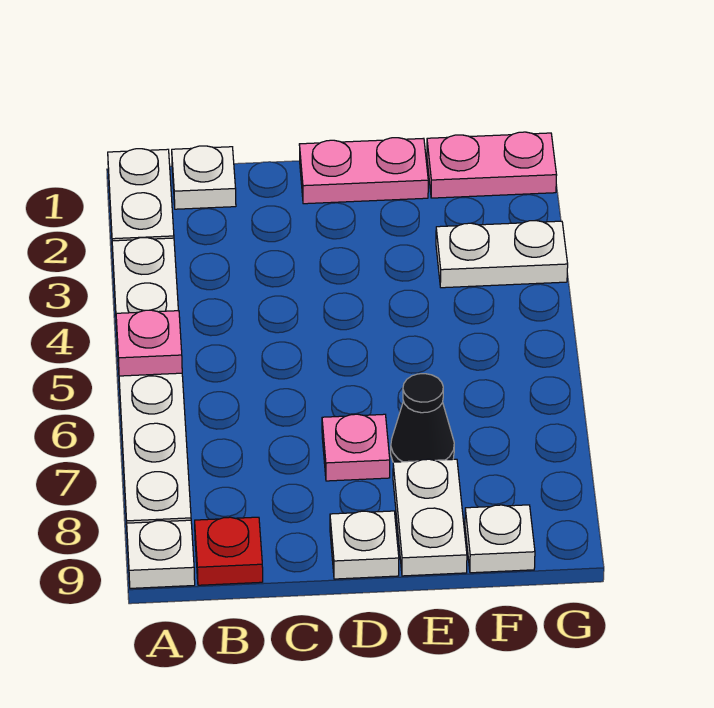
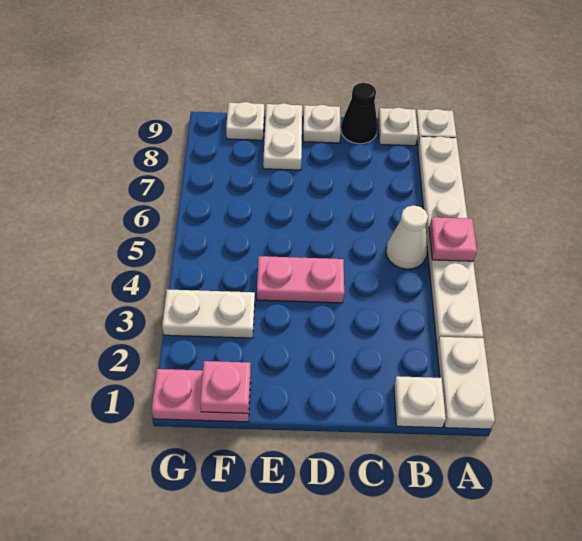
none -> white cone B5 level 1
red plate B9 level 1 -> white plate B9 level 1
pink plate D1:E1 level 1 -> pink plate D4:E4 level 1
pink plate D7 level 1 -> pink plate F1 level 2
black cone E7 level 1 -> black cone C9 level 1

